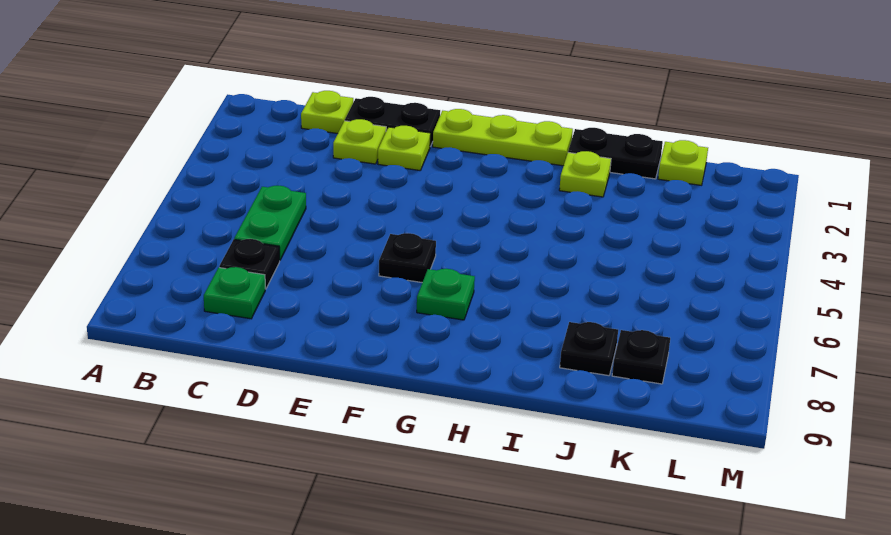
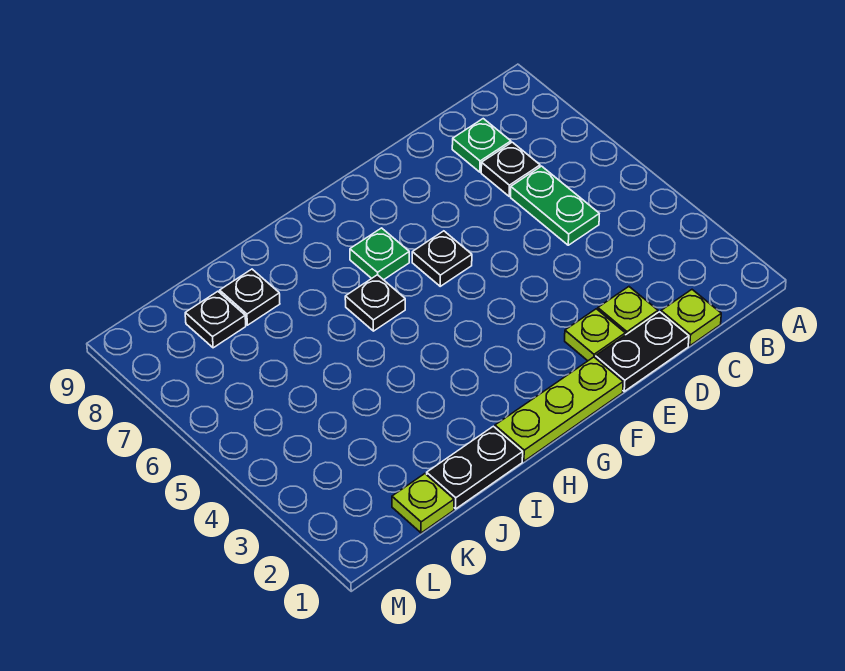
none -> black plate H6 level 1
lime plate I2 level 1 -> none

